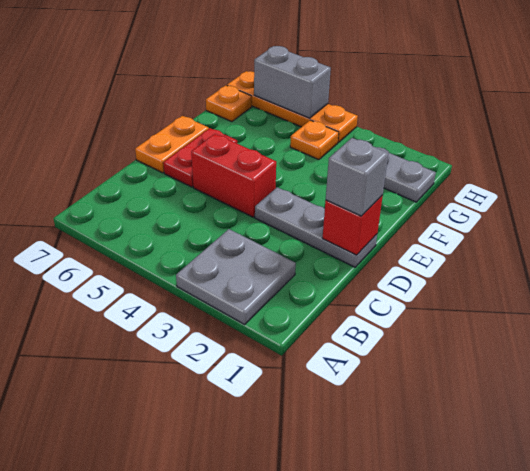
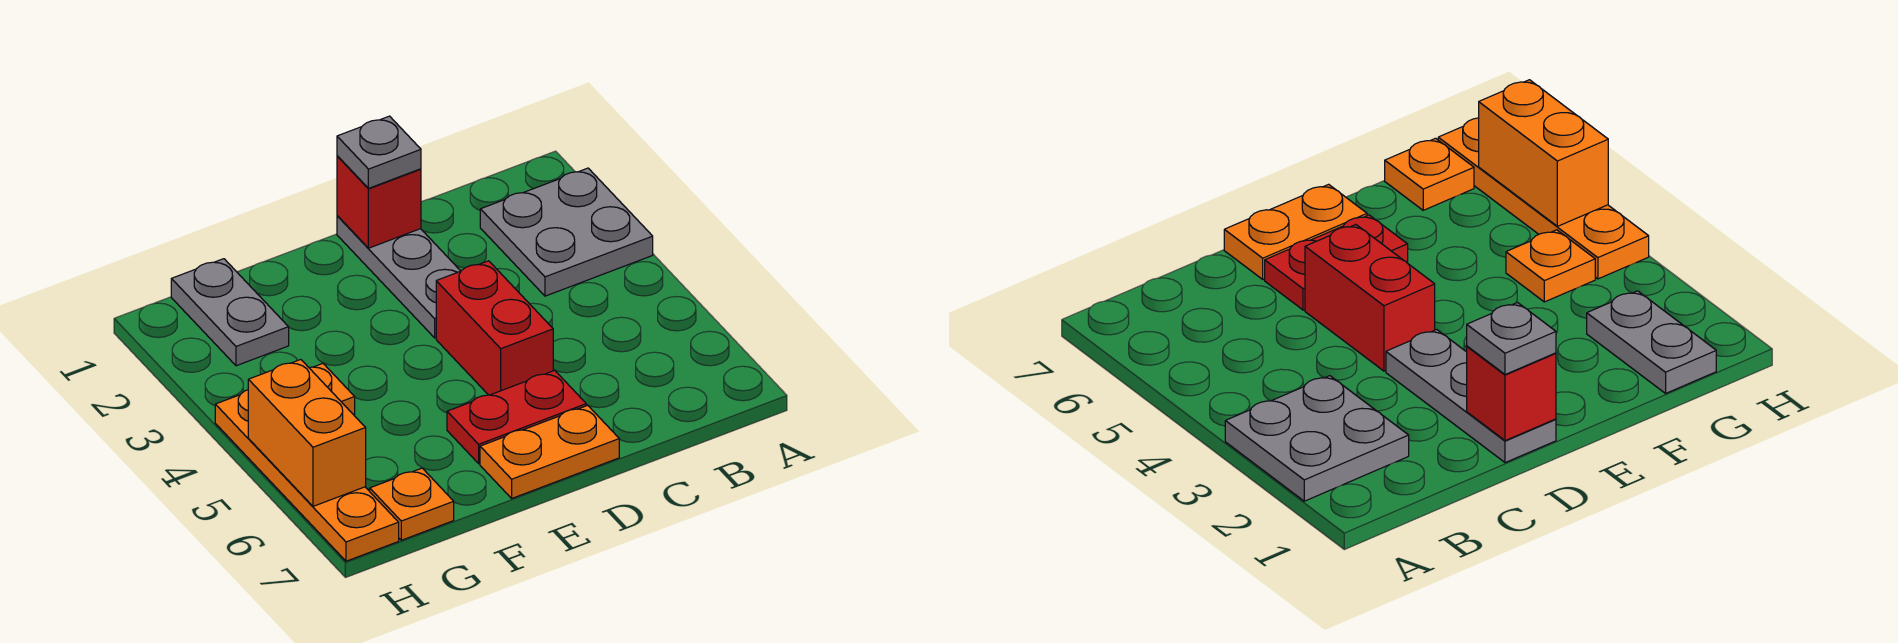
grey brick D1 level 3 -> grey plate D1 level 3
grey brick H5:H6 level 2 -> orange brick H5:H6 level 2

